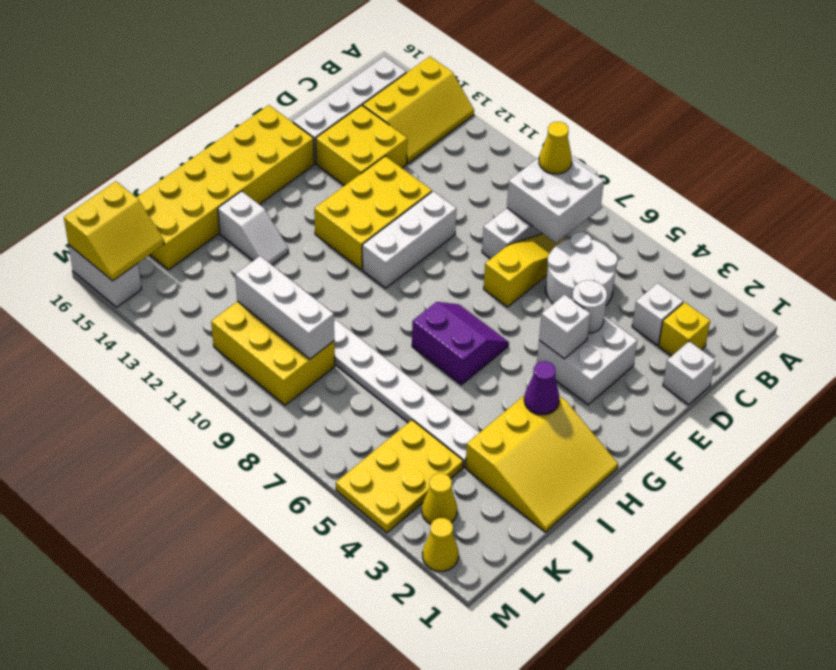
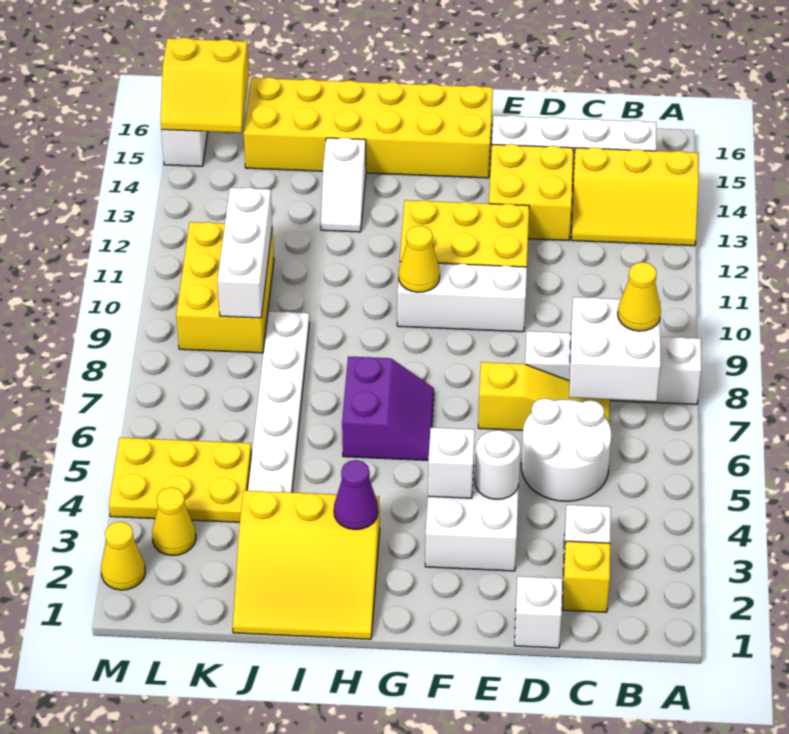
none -> yellow cone G10 level 2

